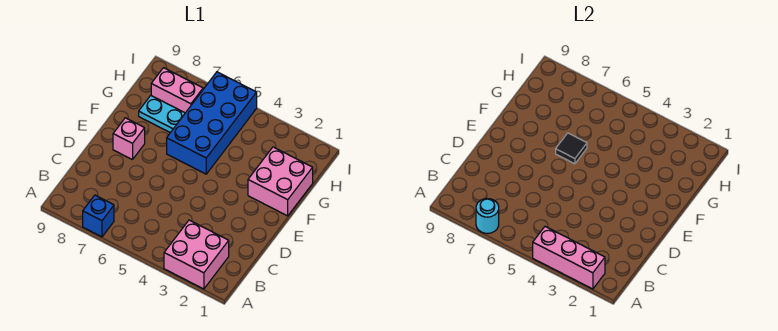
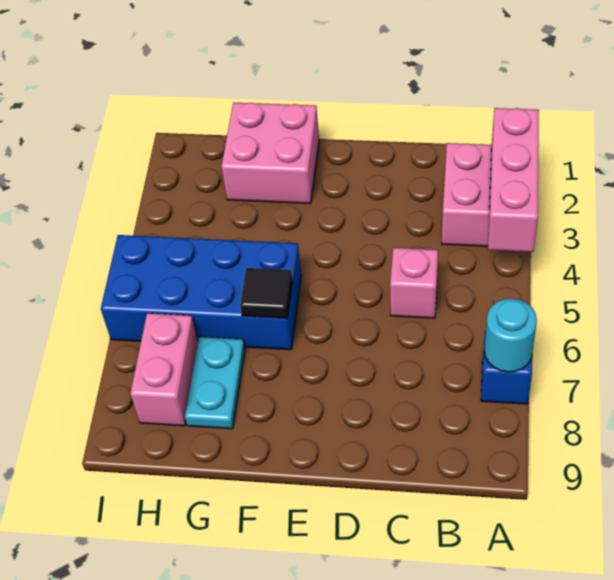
pink brick E8 level 1 -> pink brick C5 level 1

